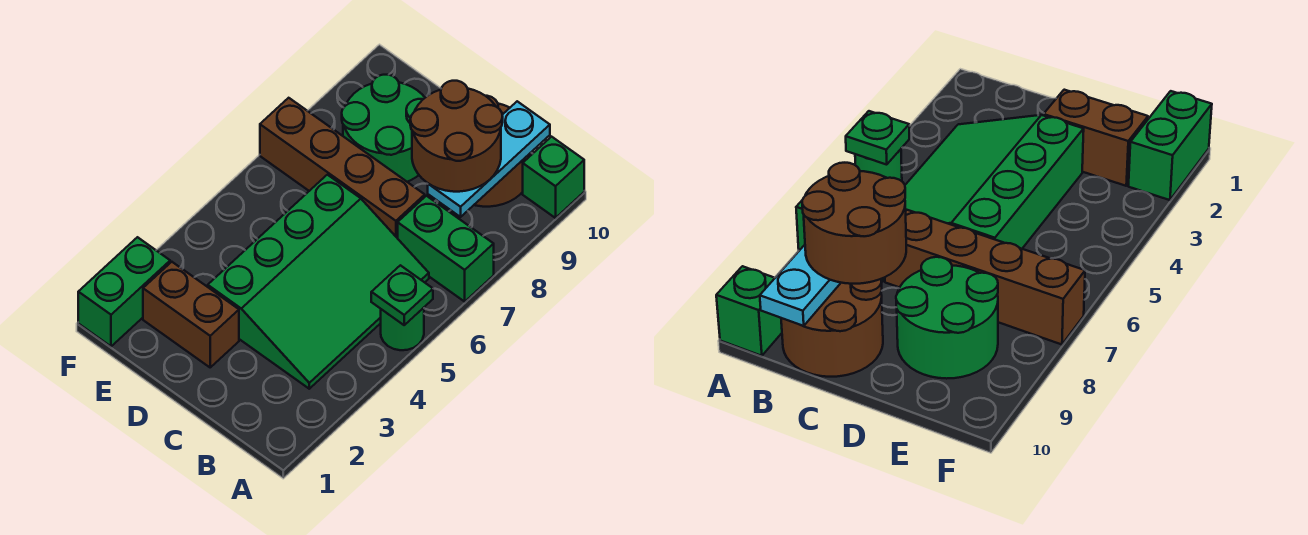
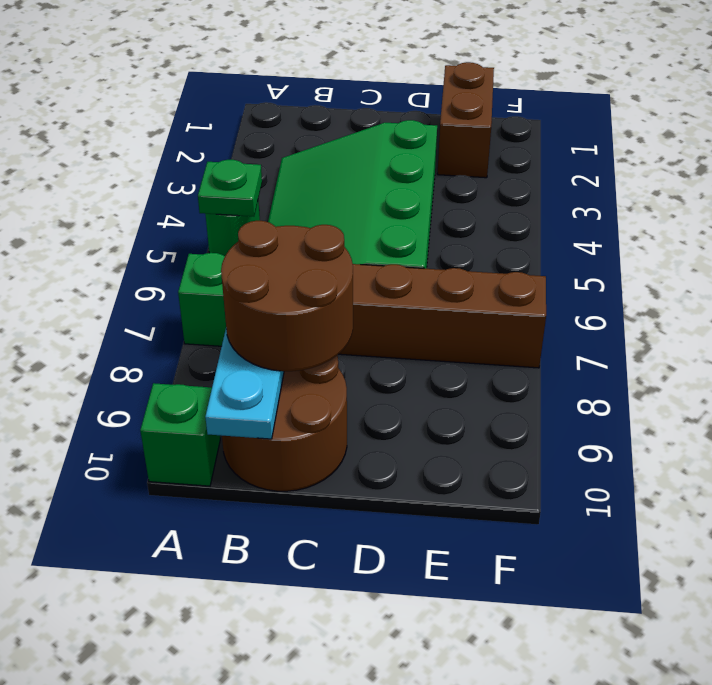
brown brick D2:E2 level 1 -> brown brick E1:E2 level 1
green round brick D8:E9 level 1 -> none
green brick F1:F2 level 1 -> none

